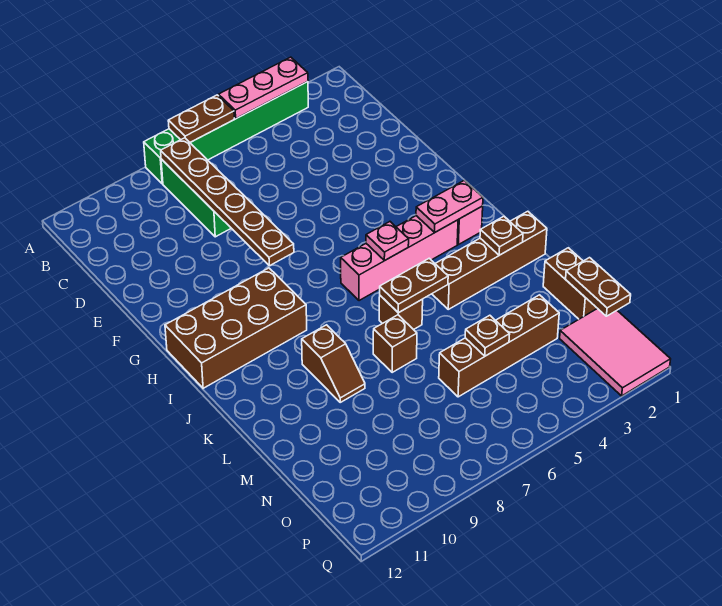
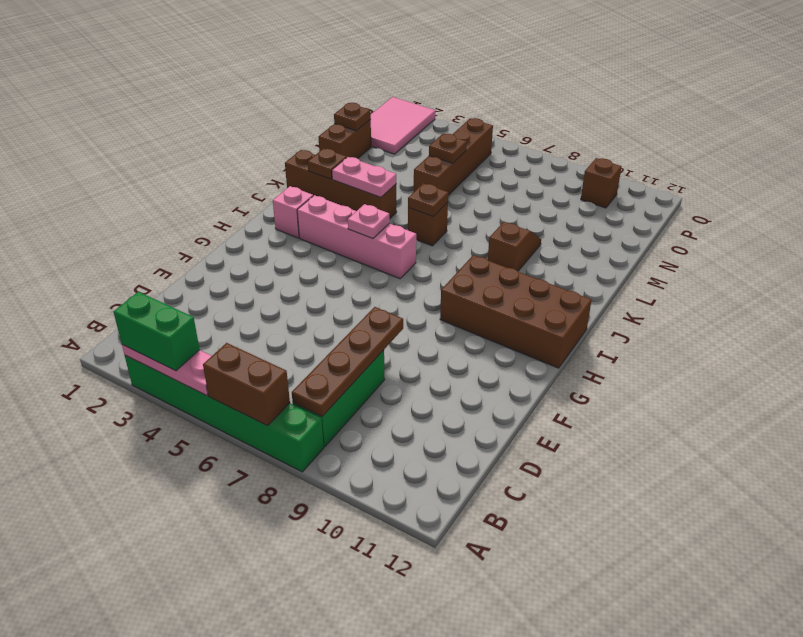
none -> green brick A3:A4 level 3
brown plate A6:A7 level 2 -> brown brick A6:A7 level 2
brown plate B8:G8 level 2 -> brown plate B8:E8 level 2
pink plate I2:I3 level 2 -> pink plate K3:K4 level 2
brown plate K5:K6 level 2 -> brown plate K6 level 2
brown brick L7 level 1 -> brown brick P10 level 1
brown plate N1:O1 level 2 -> brown plate N1 level 2
brown brick N3:N6 level 1 -> brown brick M5:P5 level 1

